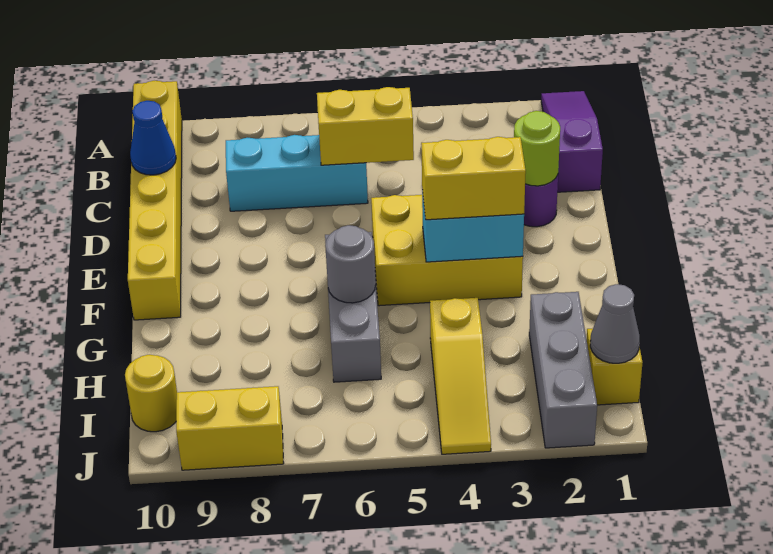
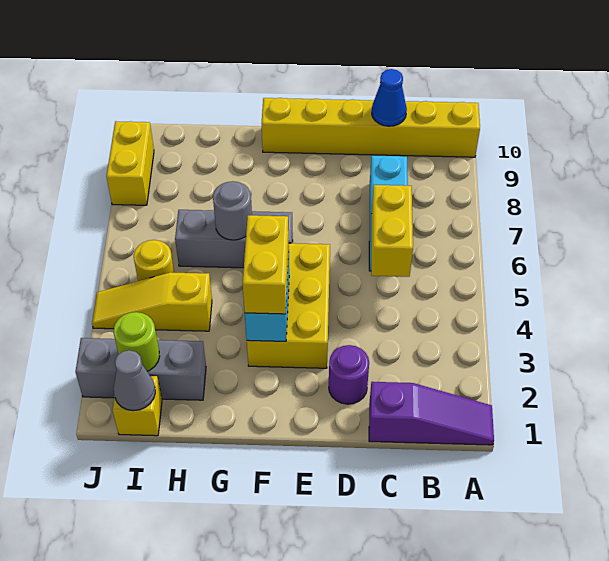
lime round brick D2 level 2 -> lime round brick I2 level 2
yellow round brick I10 level 1 -> yellow round brick I5 level 1

